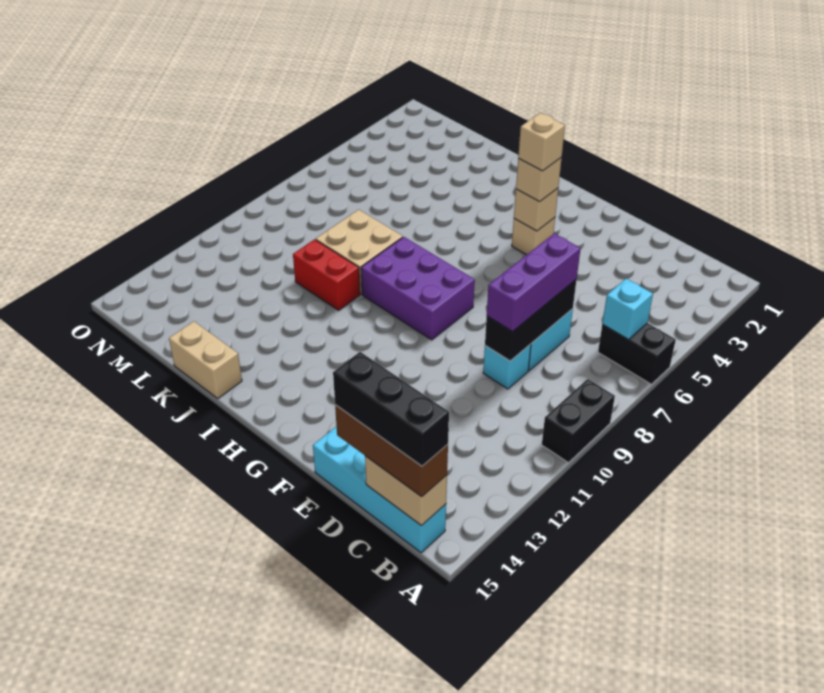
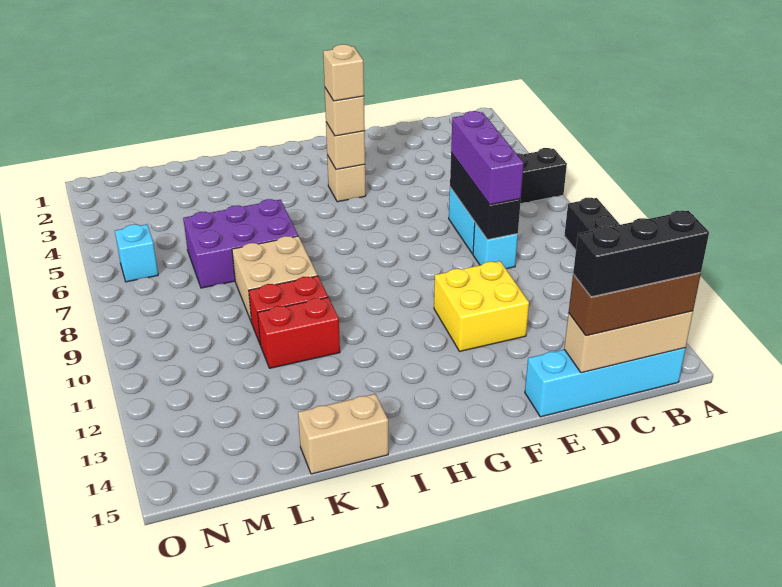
cyan brick B6 level 2 -> cyan brick N6 level 1
tan brick B15:C15 level 2 -> tan brick B15:D15 level 2
none -> yellow brick E11:F12 level 1
purple brick G8:I9 level 1 -> purple brick J6:L7 level 1
none -> red brick J11:K11 level 1

